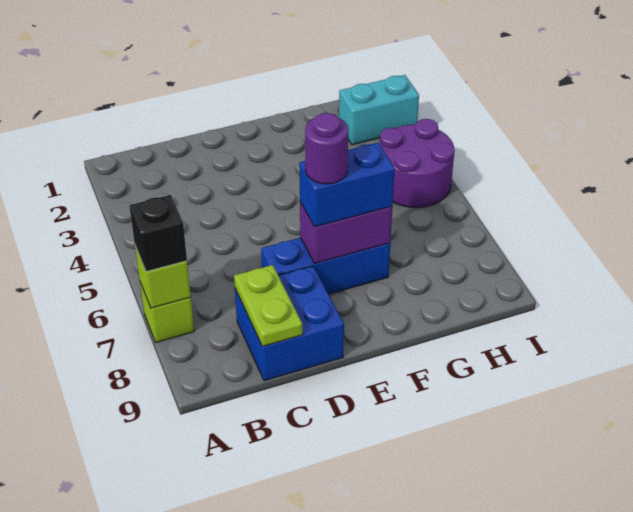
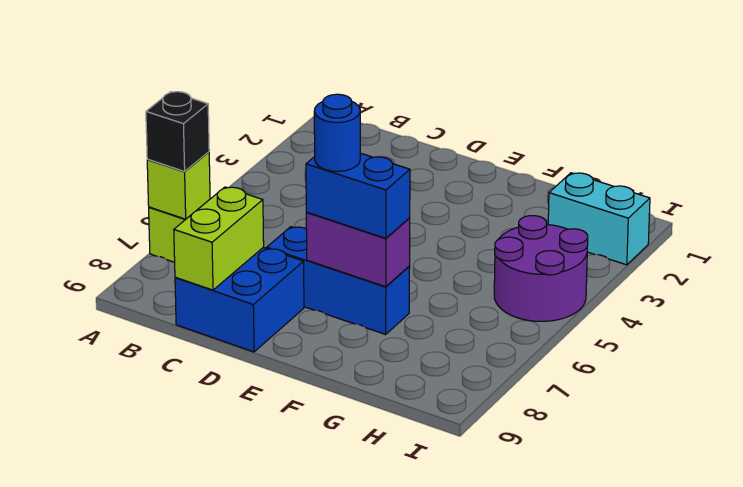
lime plate C8:C9 level 2 -> lime brick C8:C9 level 2
purple round brick E7 level 4 -> blue round brick E7 level 4

